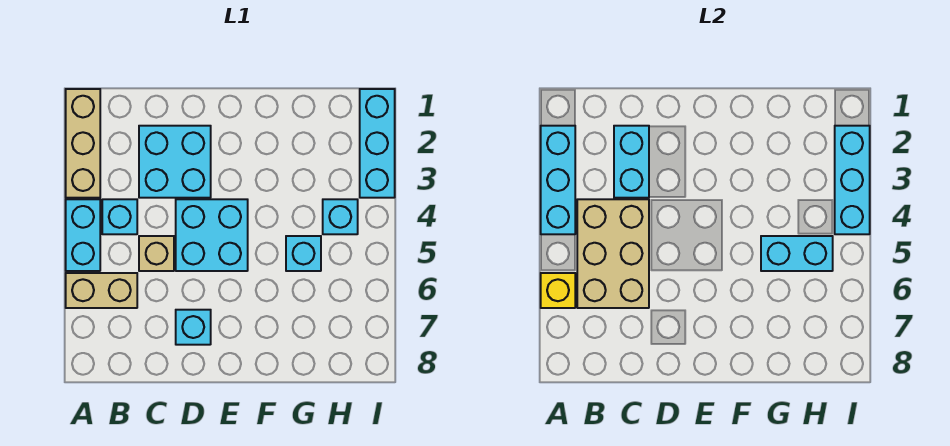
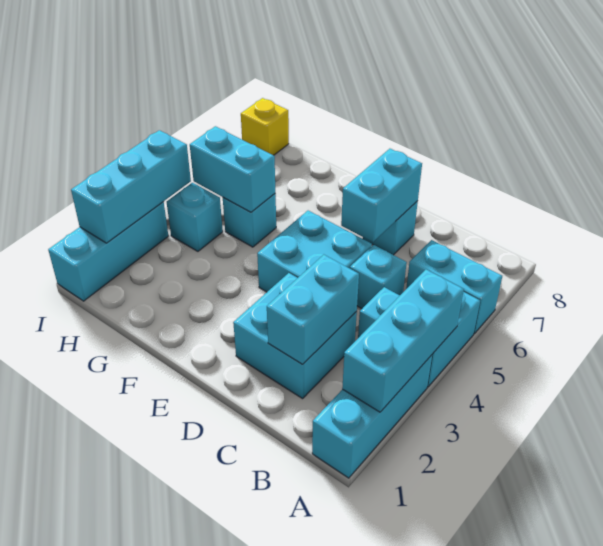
tan brick A1:A3 level 1 -> cyan brick A1:A3 level 1
tan brick A6:B6 level 1 -> cyan brick A6:B6 level 1
yellow brick A6 level 2 -> yellow brick I8 level 1
tan brick B4:C6 level 2 -> none
tan brick C5 level 1 -> cyan brick C5 level 1
none -> cyan brick D6:D7 level 2

